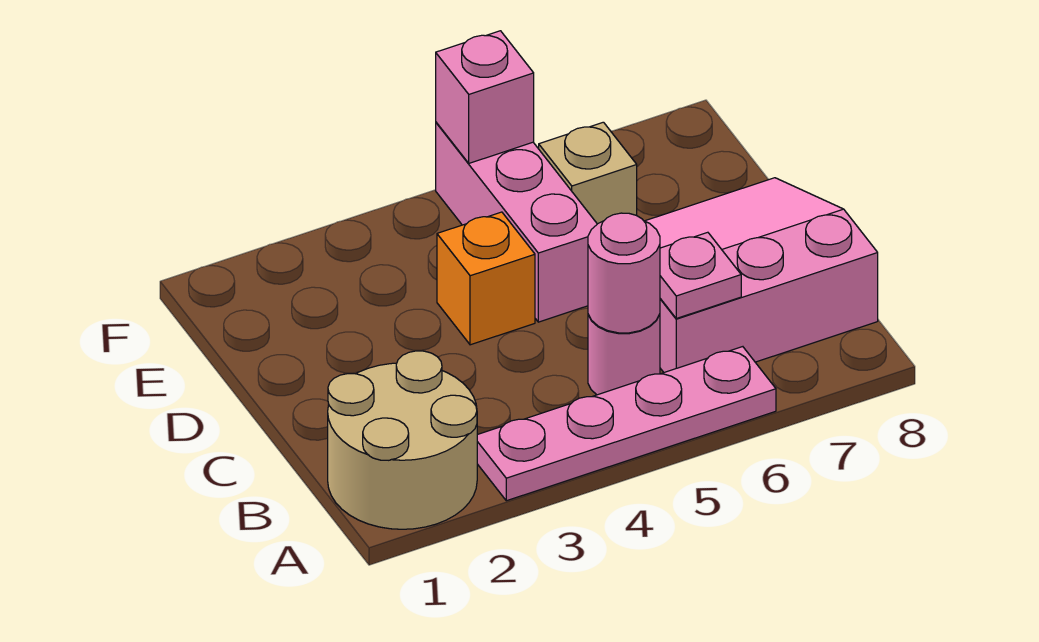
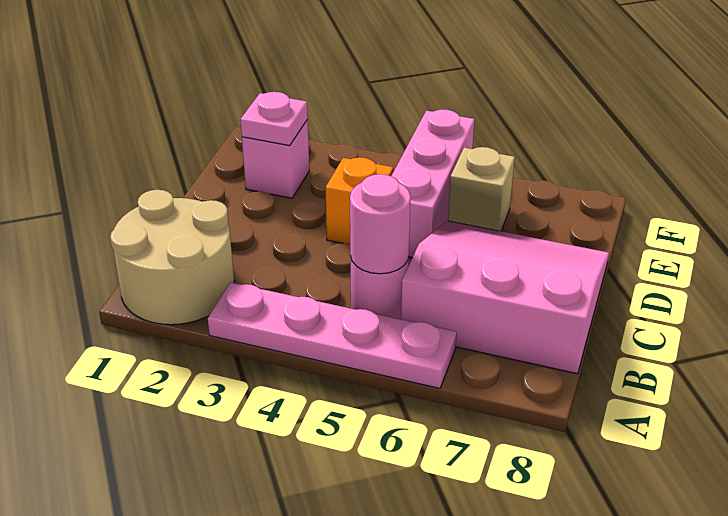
pink plate B6 level 2 -> pink plate E2 level 2
pink brick F5 level 2 -> pink brick E2 level 1

